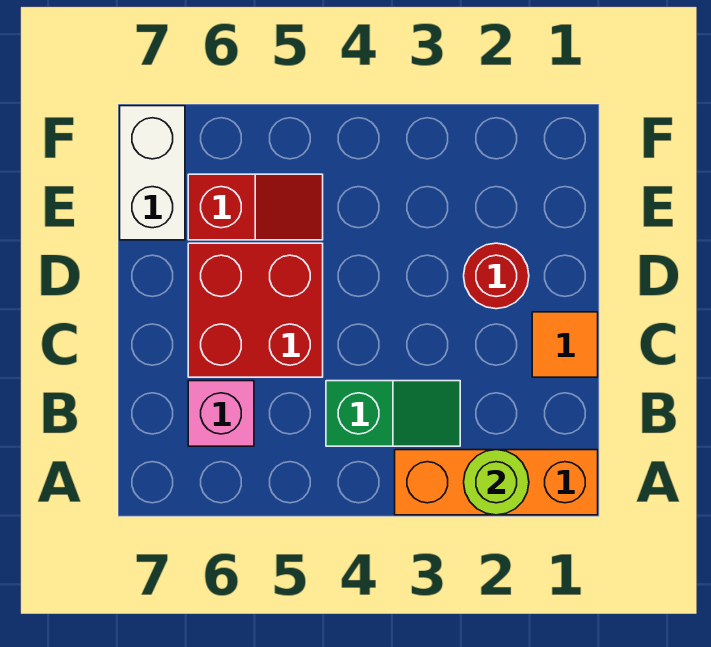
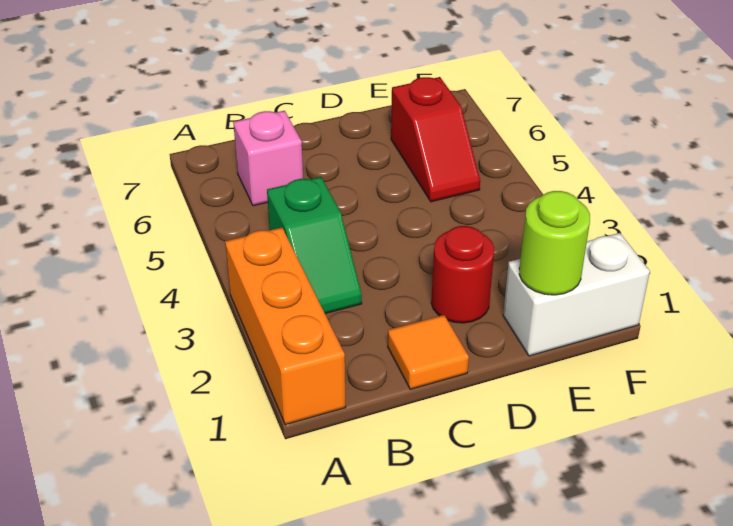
lime round brick A2 level 2 -> lime round brick E1 level 2
red brick C5:D6 level 1 -> none
white brick E7:F7 level 1 -> white brick E1:F1 level 1

